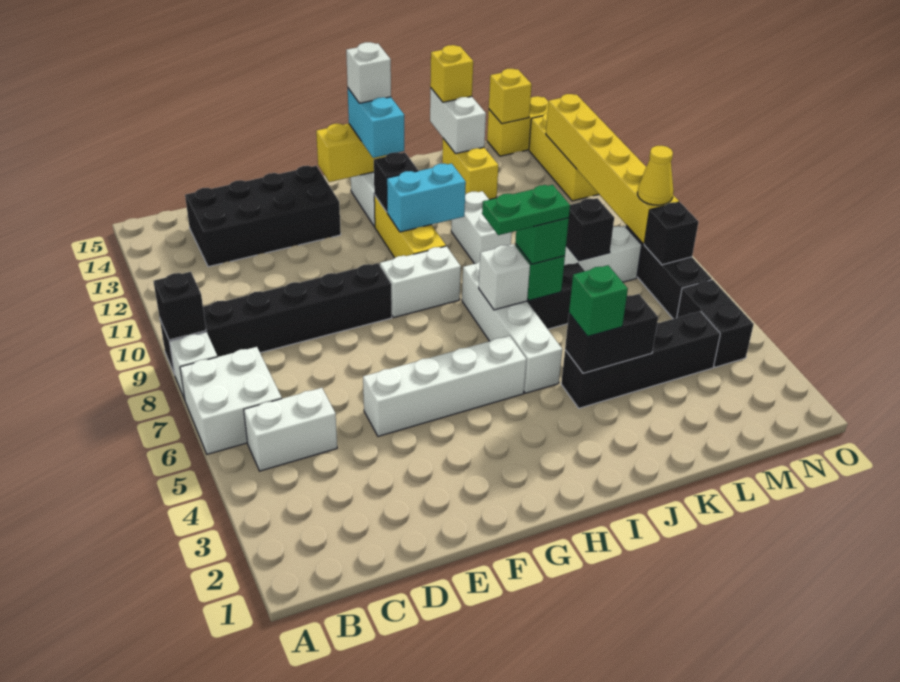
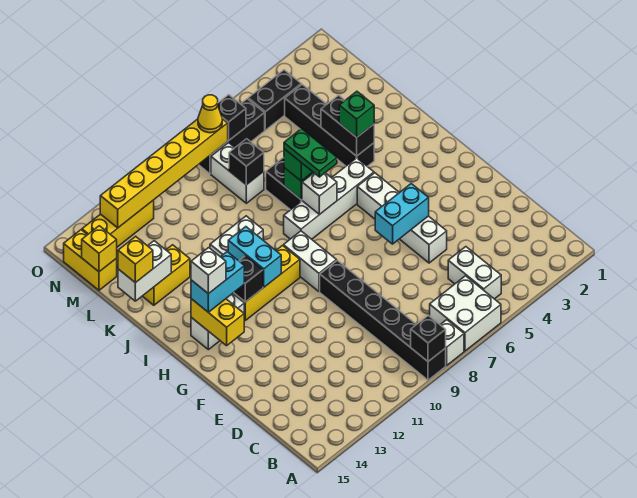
black brick C13:F14 level 1 -> none
none -> cyan brick F5:F6 level 2

